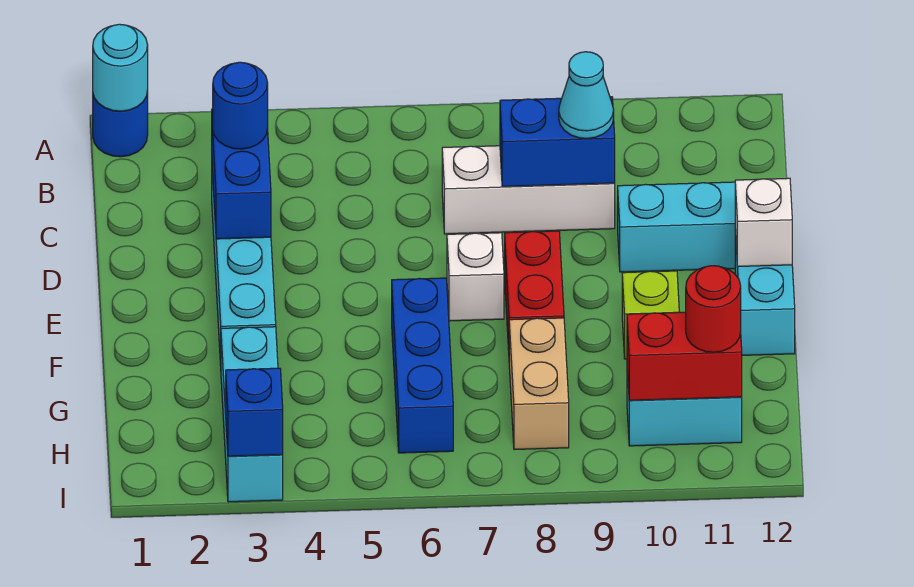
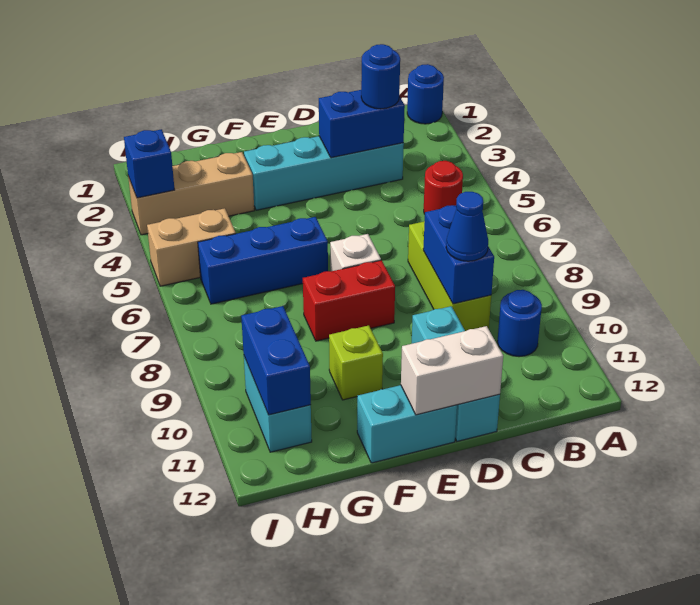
cyan round brick A1 level 2 -> none
none -> blue round brick B10 level 1
white brick C7:C9 level 1 -> lime brick C7:C9 level 1
cyan cone C9 level 3 -> blue cone C9 level 3
white brick E12 level 2 -> white brick D12:E12 level 2
cyan brick G3:I3 level 1 -> tan brick G3:I3 level 1
tan brick G8:H8 level 1 -> tan brick H5:I5 level 1
red brick H10:H11 level 2 -> blue brick H10:H11 level 2
red round brick H11 level 3 -> red round brick B5 level 1

